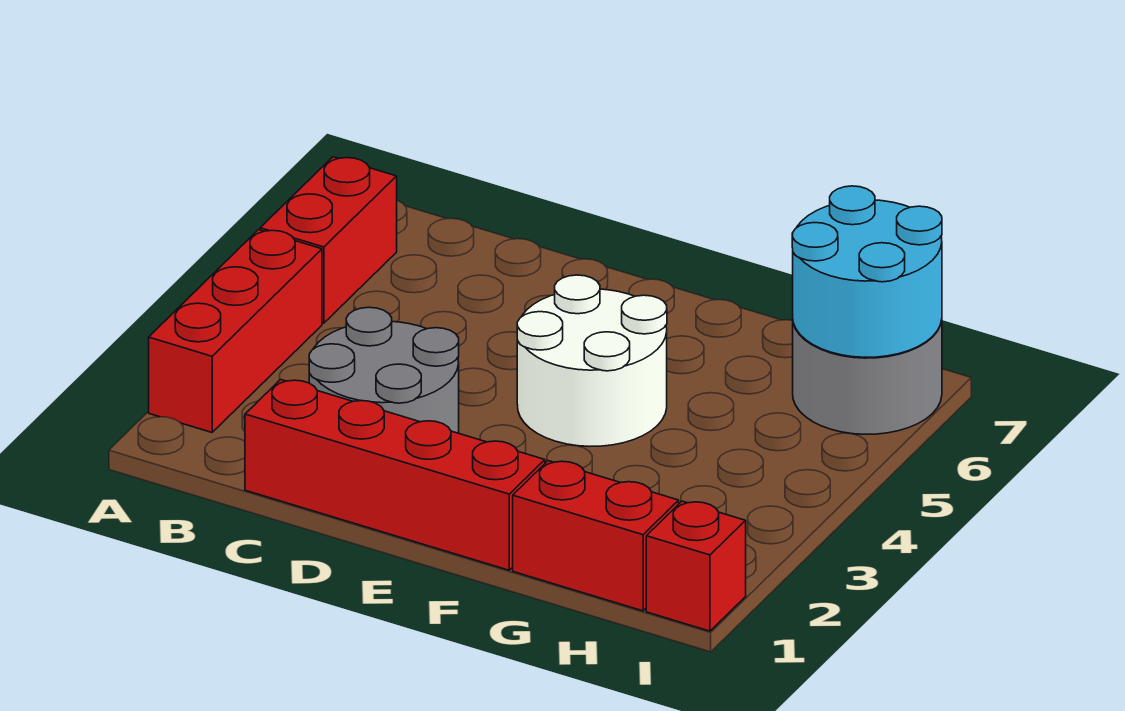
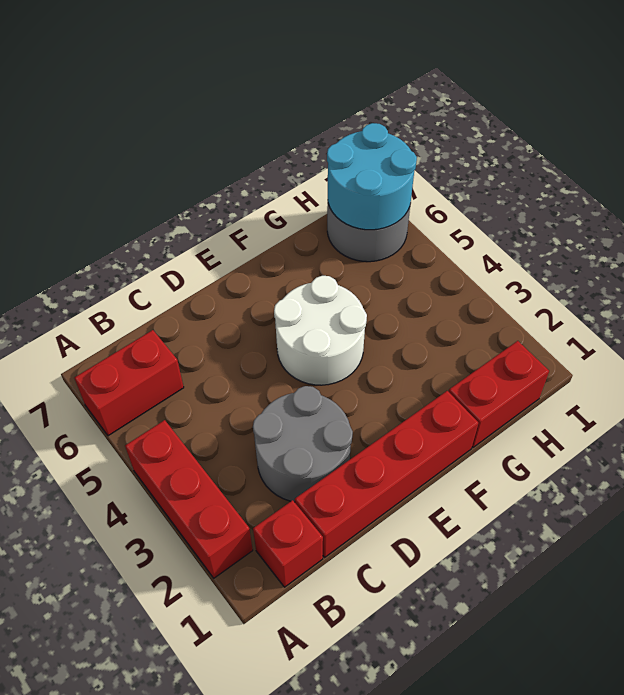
red brick A5:A6 level 1 -> red brick A6:B6 level 1
red brick I1 level 1 -> red brick B1 level 1

